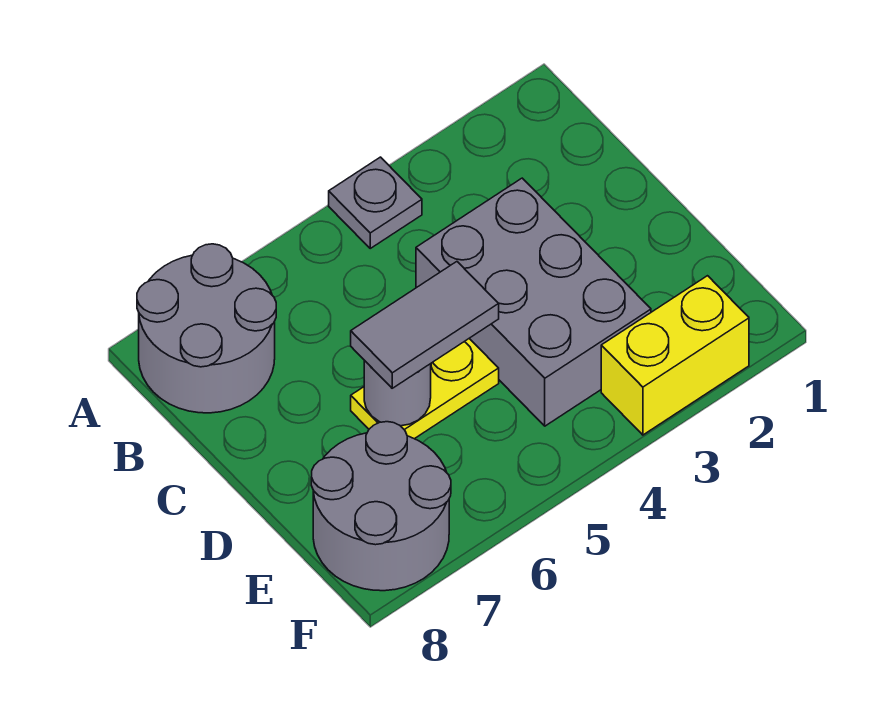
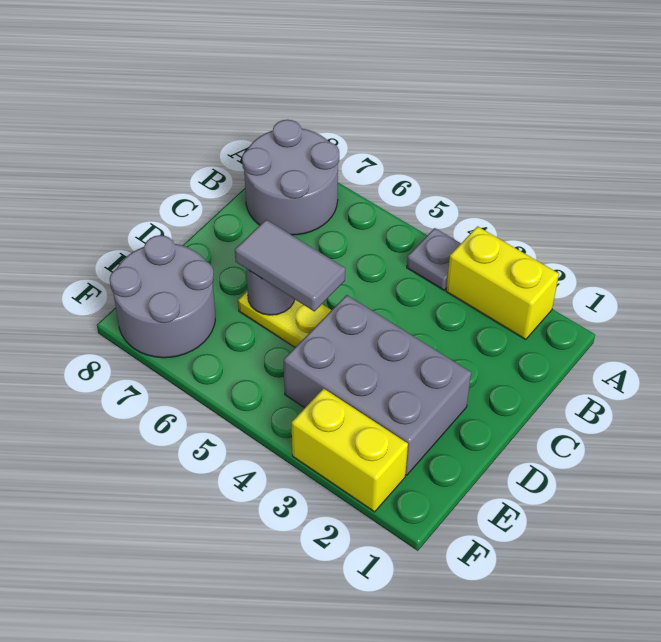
none -> yellow brick A2:A3 level 1
grey brick C3:E4 level 1 -> grey brick D2:E4 level 1

